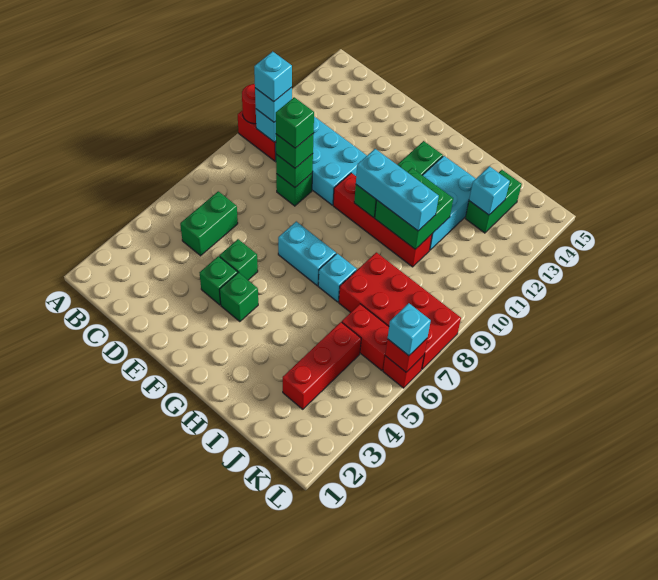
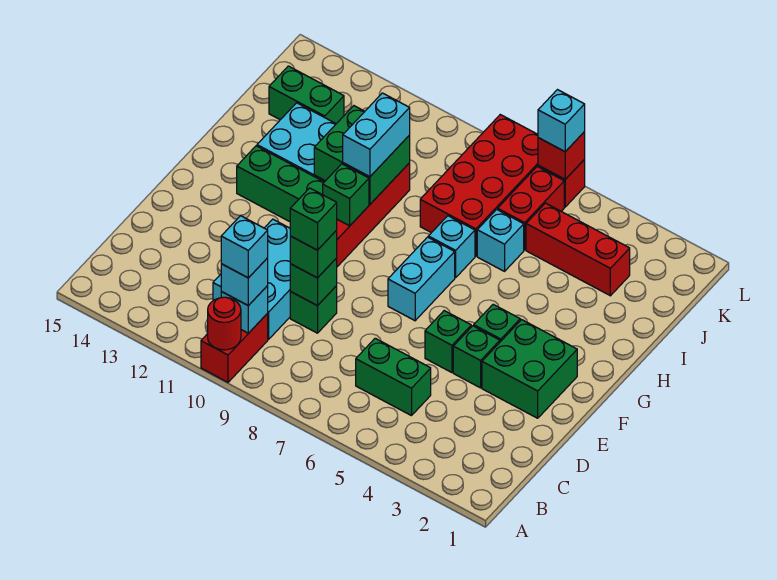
none -> green brick E2:F3 level 1
cyan brick G10:I10 level 3 -> cyan brick H10:I10 level 3
cyan brick J13 level 2 -> cyan brick I6 level 1

